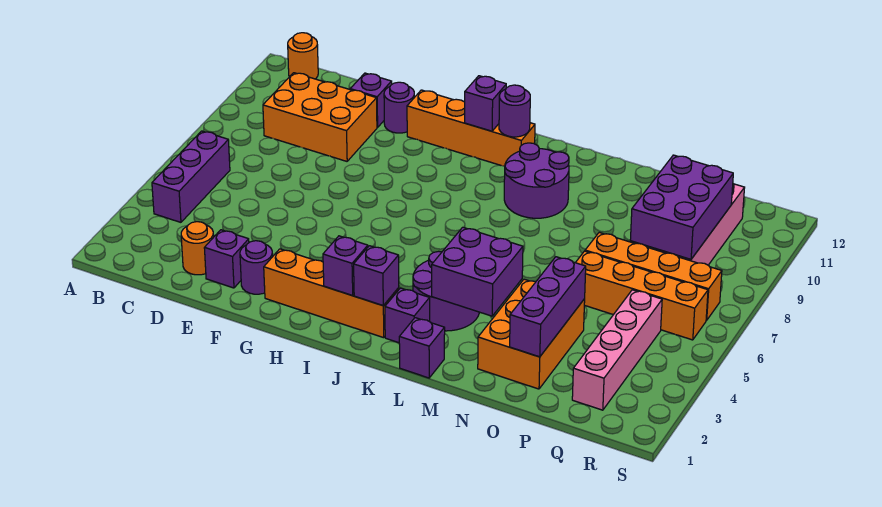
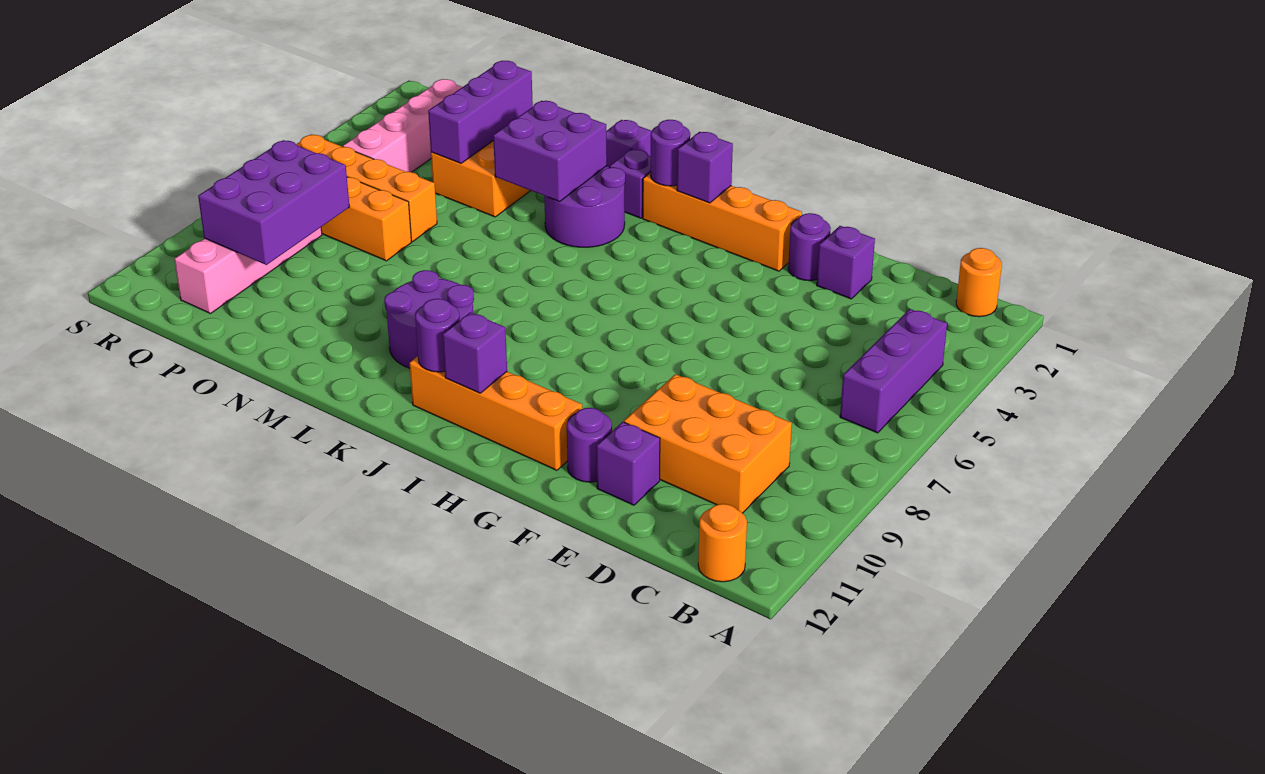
orange round brick D2 level 1 -> orange round brick B1 level 1
purple brick J2 level 2 -> purple round brick J2 level 2

